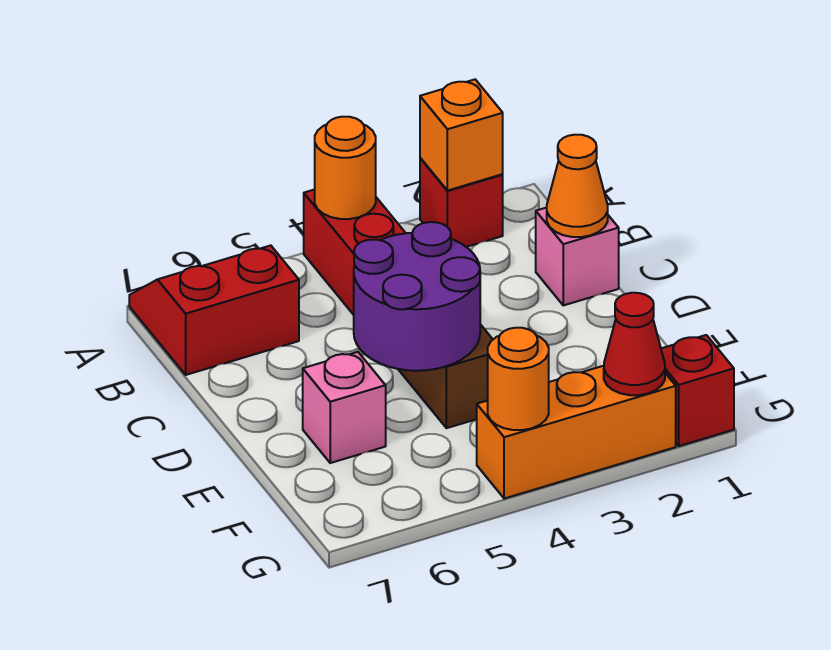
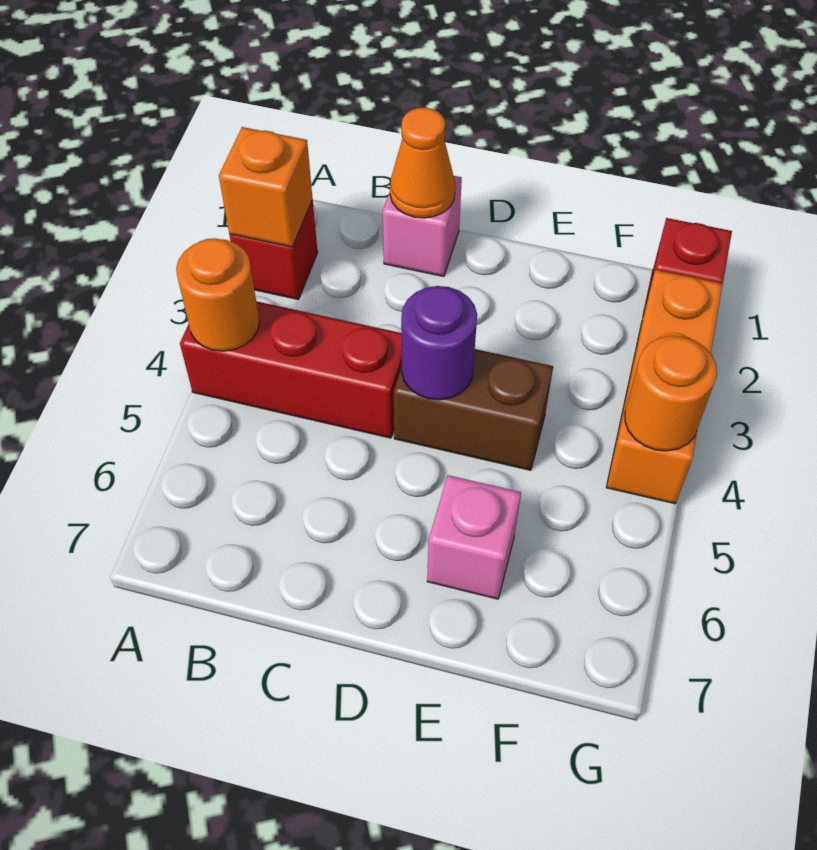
red slope A6:B7 level 1 top B -> none
purple round brick D4:E5 level 2 -> purple round brick D4 level 2
red cone G2 level 2 -> none

